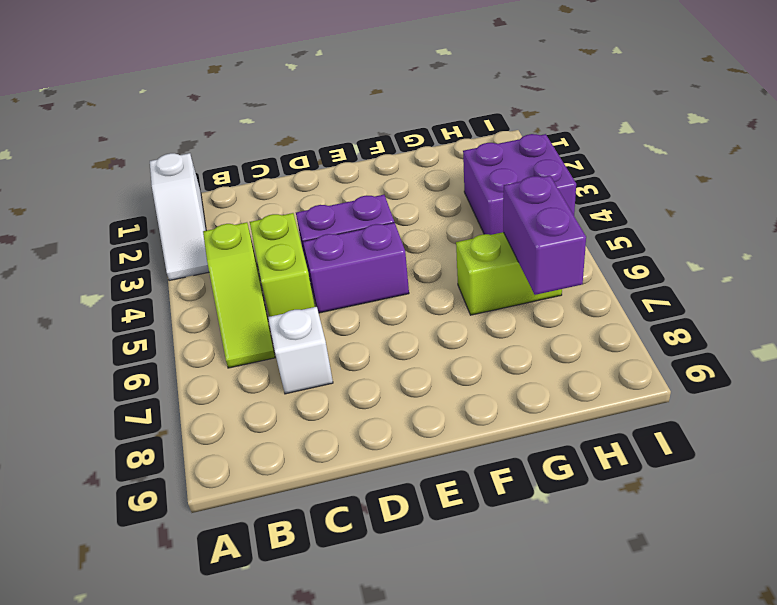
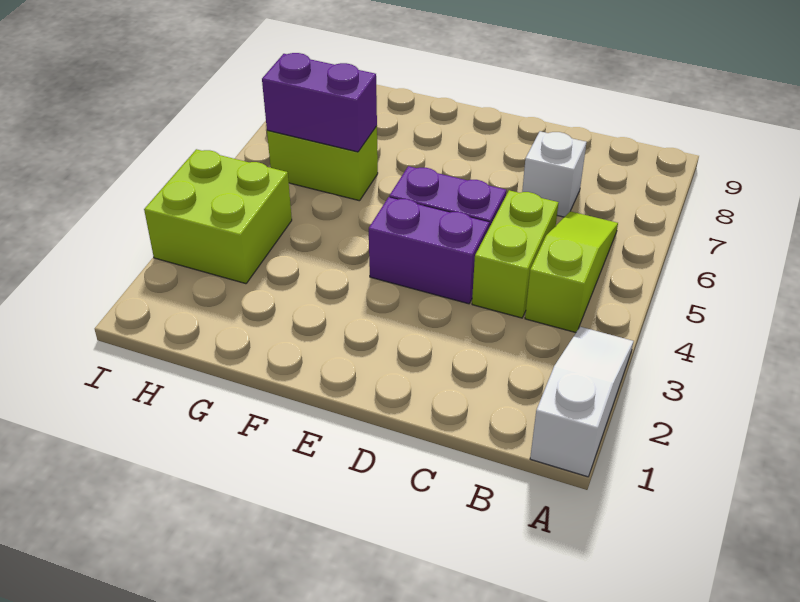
purple brick H3:I4 level 1 -> lime brick H3:I4 level 1
purple brick H6:H7 level 2 -> purple brick G6:H6 level 2

